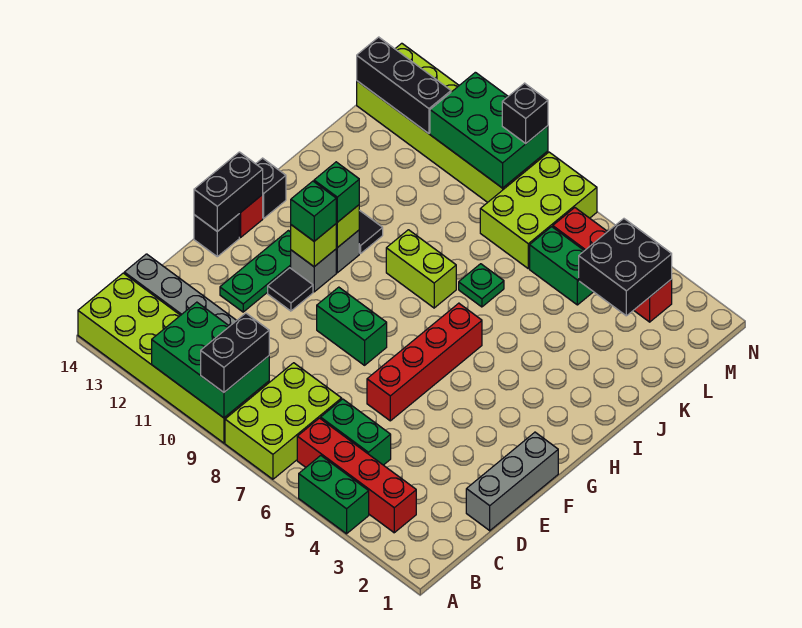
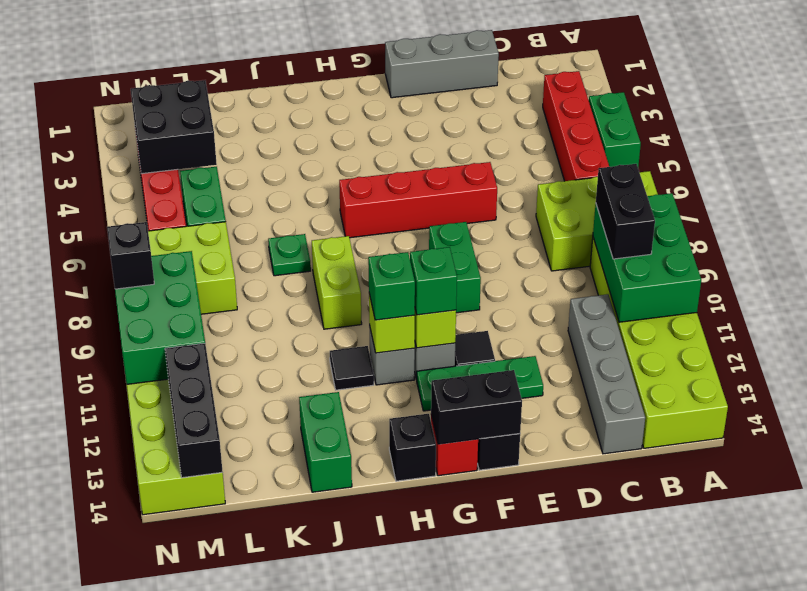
black brick A9:B9 level 3 -> black brick B9:B10 level 3
green brick C5:C6 level 1 -> green brick J13:J14 level 1

